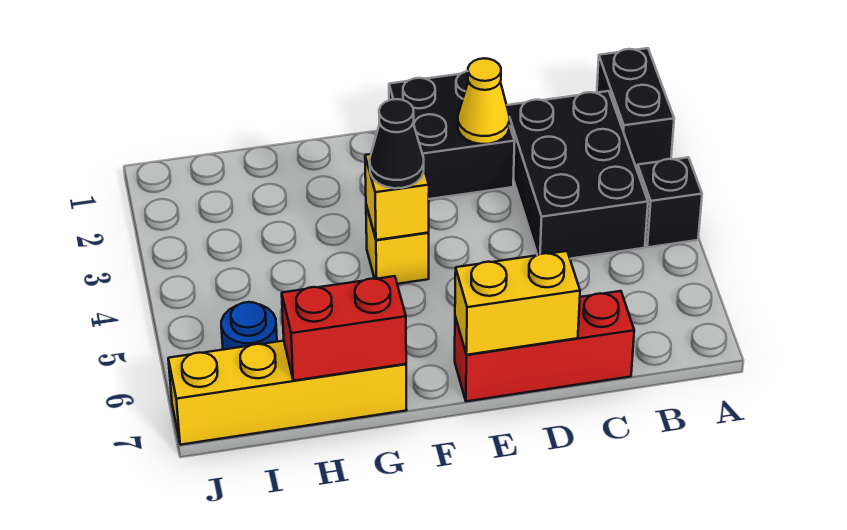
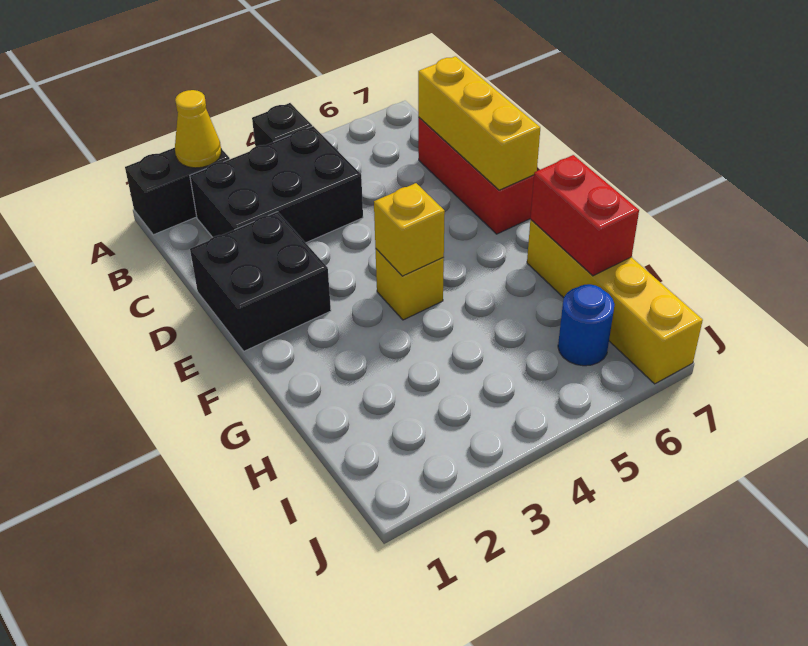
yellow cone D2 level 2 -> yellow cone A2 level 2
yellow brick D7:E7 level 2 -> yellow brick C7:E7 level 2
black cone F4 level 3 -> none

